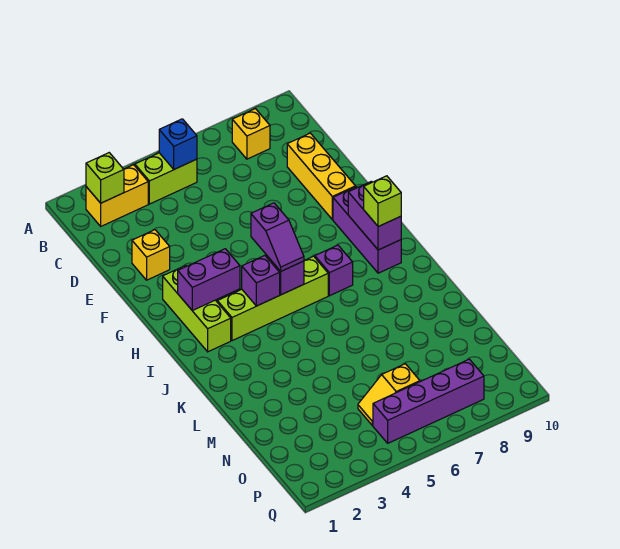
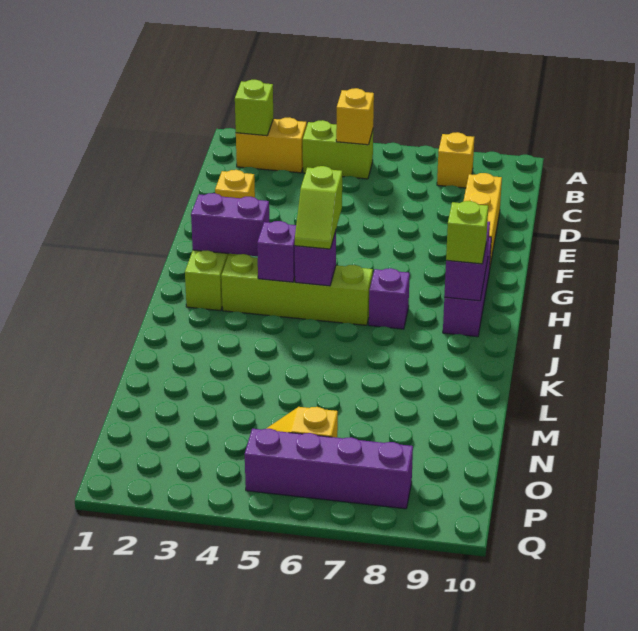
blue brick B5 level 2 -> yellow brick B5 level 2
purple slope H5:I5 level 3 top H -> lime slope H5:I5 level 3 top H

